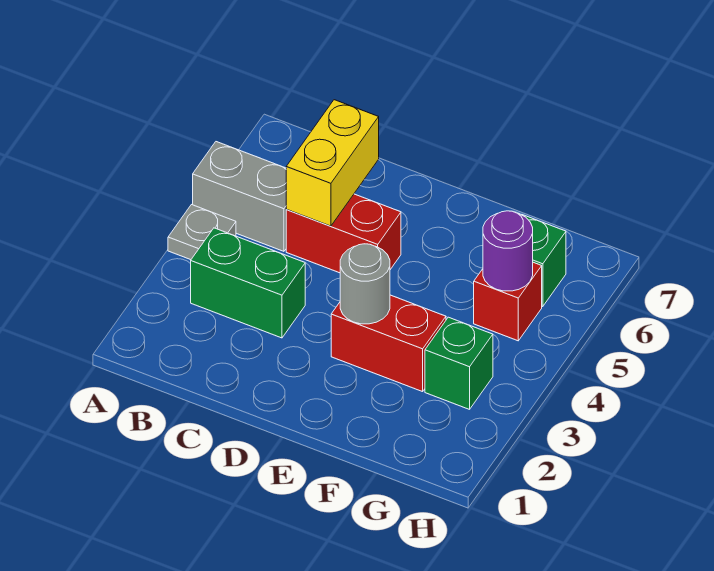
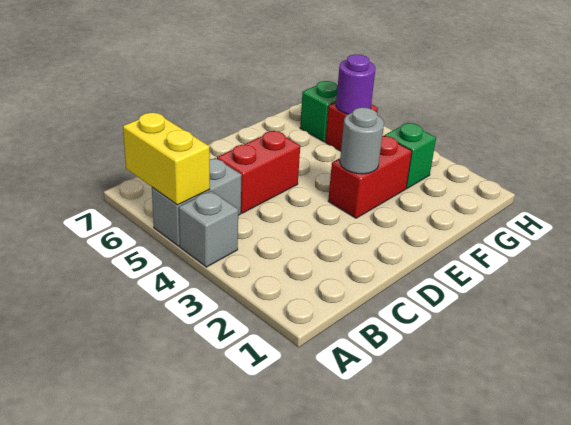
grey plate A4 level 1 -> grey brick A4 level 1
green brick B3:C3 level 1 -> none
yellow brick C5:C6 level 2 -> yellow brick A5:A6 level 2

